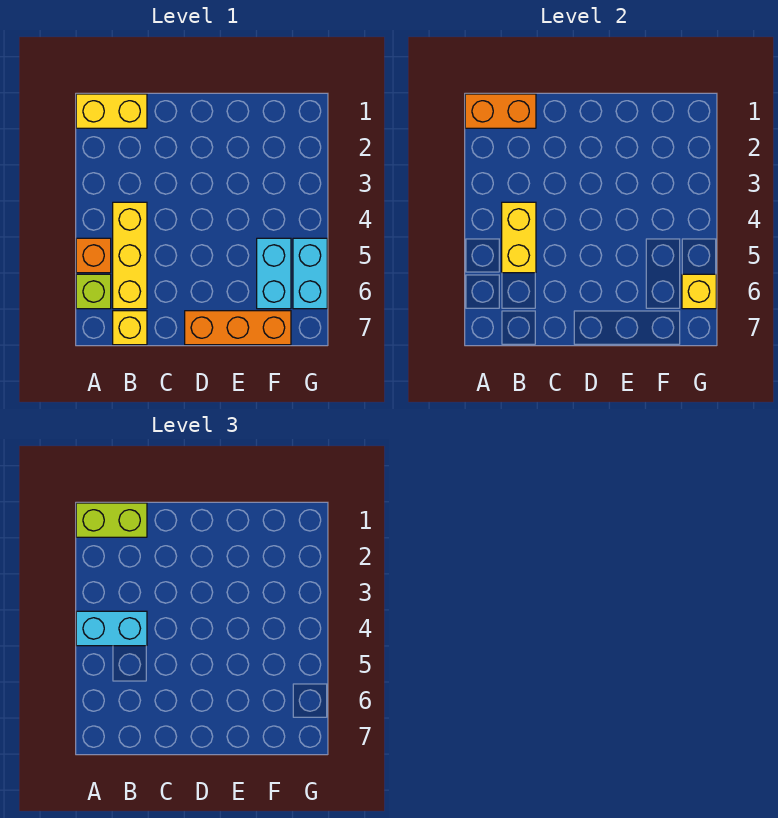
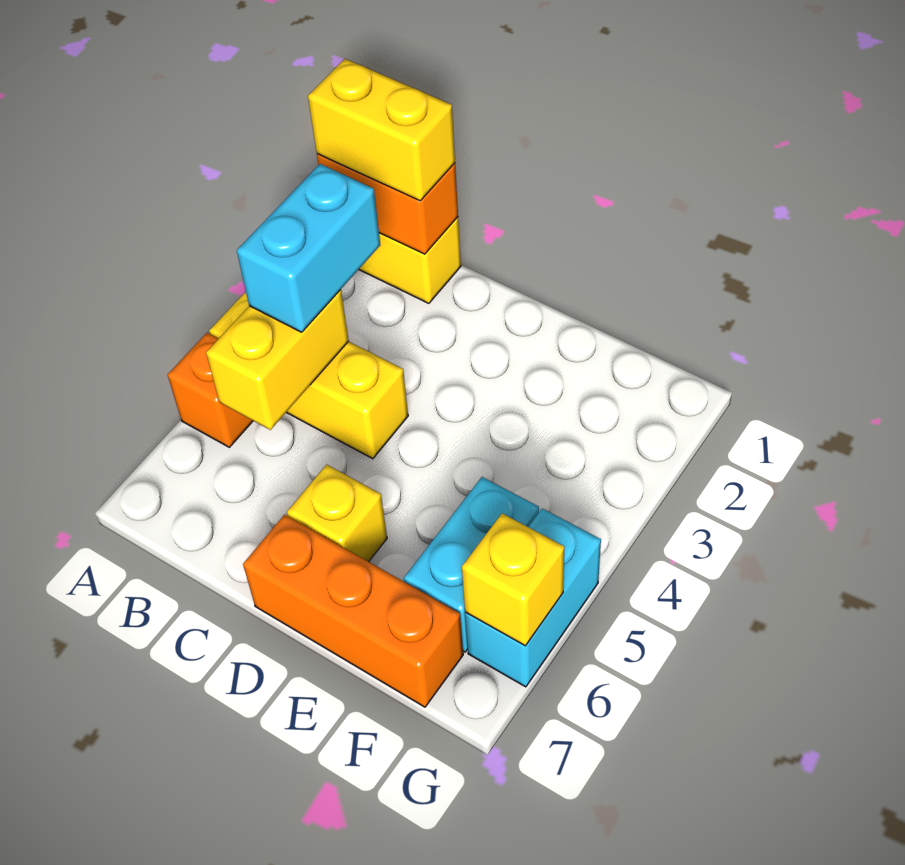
lime brick A1:B1 level 3 -> yellow brick A1:B1 level 3
cyan brick A4:B4 level 3 -> cyan brick B3:B4 level 3
lime brick A6 level 1 -> none
yellow brick B4:B6 level 1 -> yellow brick A4:C4 level 1
yellow brick B7 level 1 -> yellow brick D6 level 1

